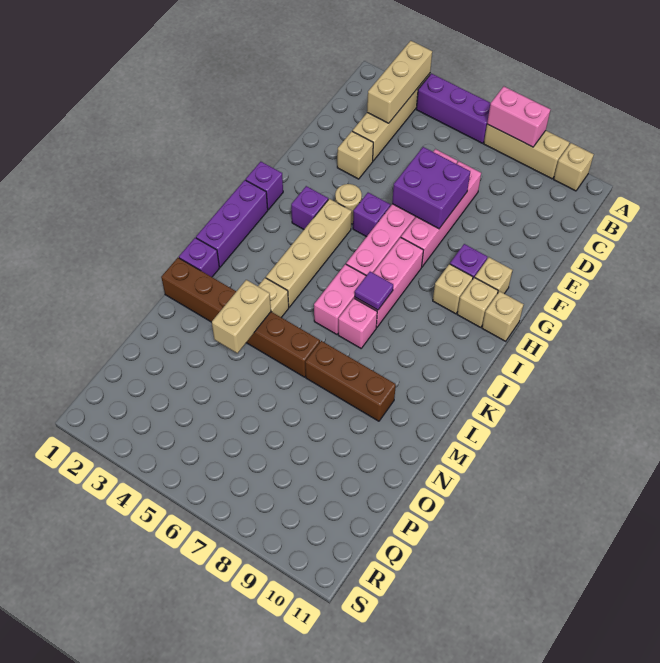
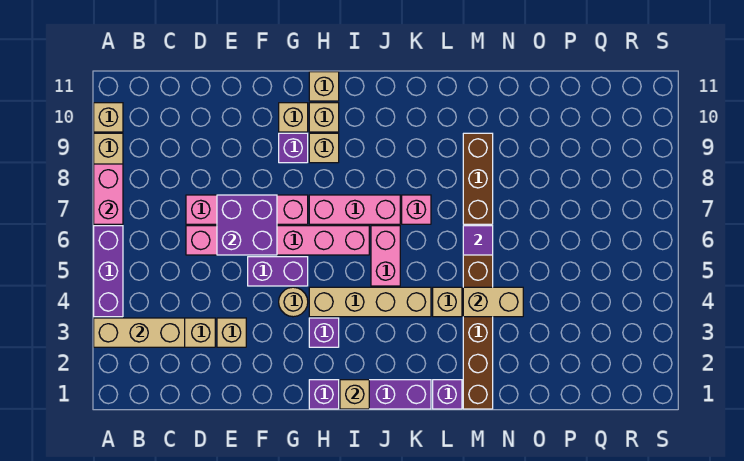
purple brick G5 level 1 -> purple brick F5:G5 level 1
none -> tan brick I1 level 2
pink brick J6:K6 level 1 -> pink brick J5:J6 level 1
purple tile J7 level 2 -> purple tile M6 level 2

